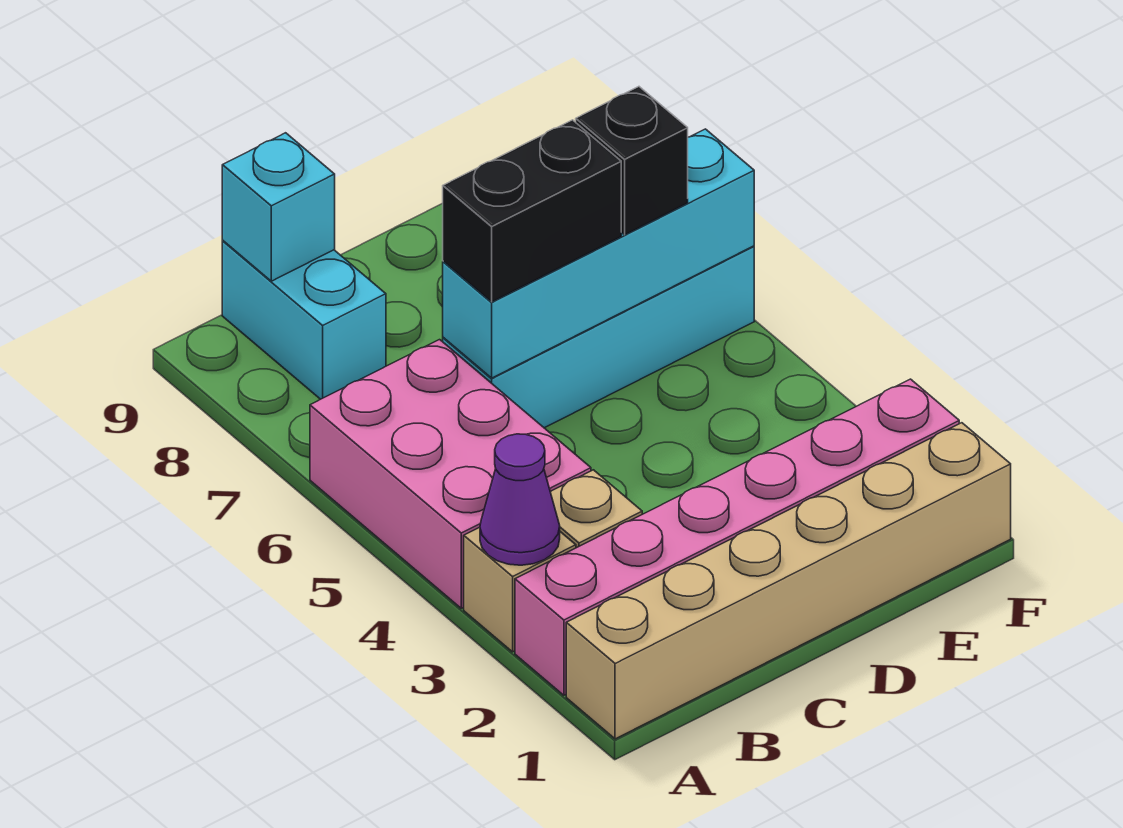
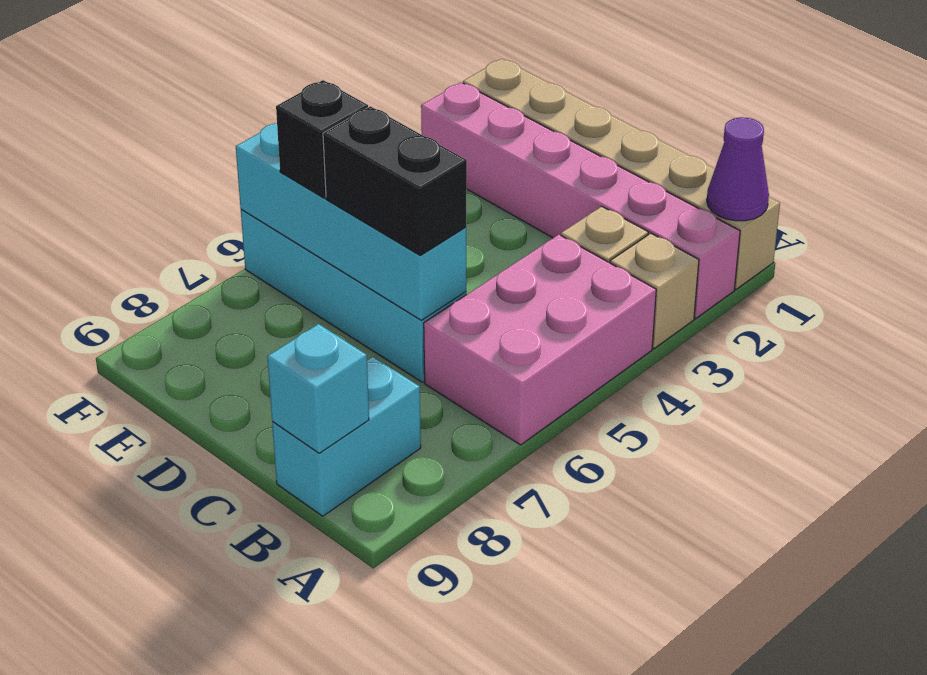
purple cone A3 level 2 -> purple cone A1 level 2

